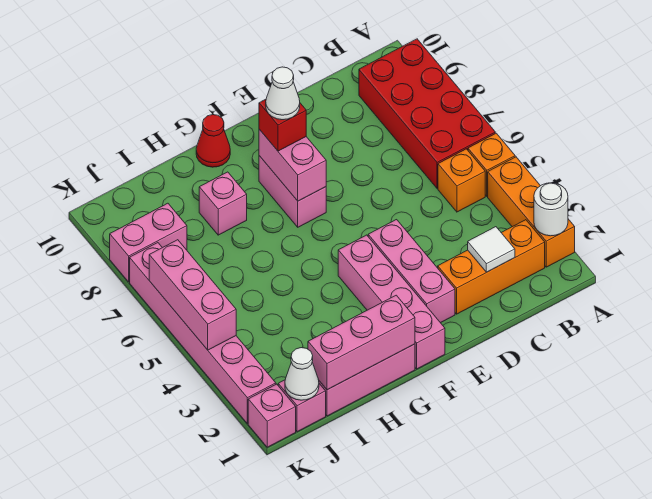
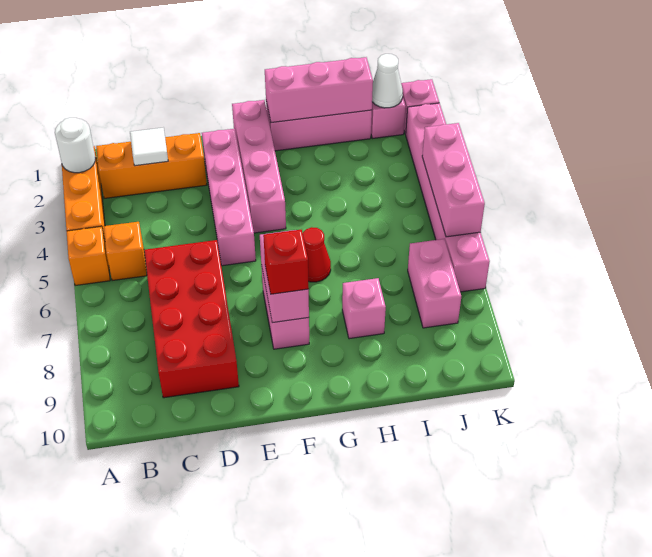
red brick A6:B9 level 1 -> red brick C6:D9 level 1
pink brick E2:E4 level 1 -> pink brick E2:E5 level 1
white cone F8 level 4 -> none
red cone G10 level 1 -> red cone G6 level 1
pink brick J8:K8 level 1 -> pink brick J7:J8 level 1

